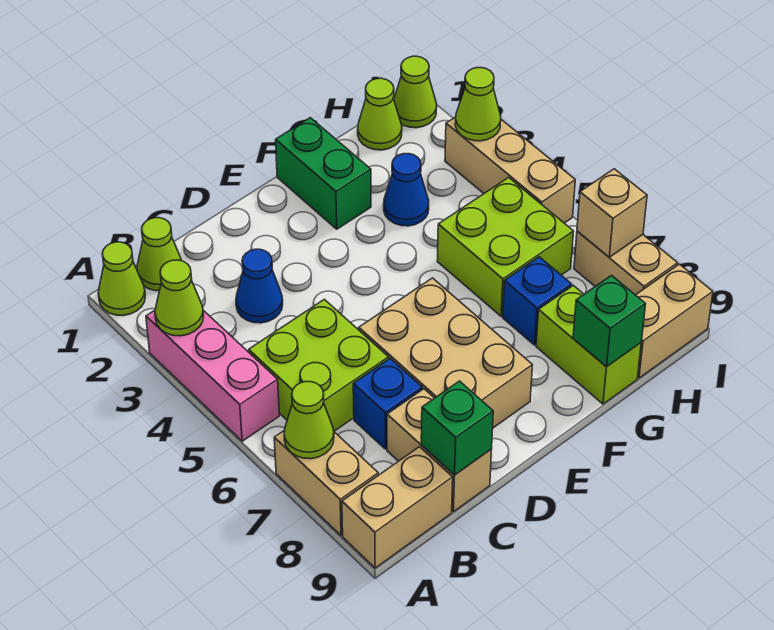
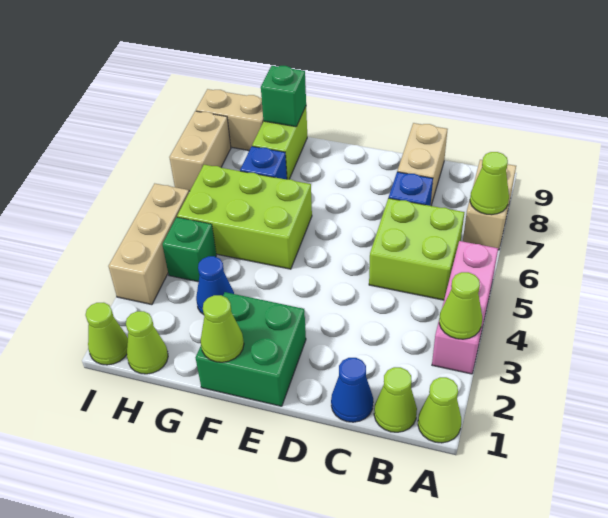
tan brick A9:B9 level 1 -> none
blue cone C3 level 1 -> blue cone C1 level 1
green brick C9 level 2 -> green brick H4 level 1
tan brick D6:E8 level 1 -> none
green brick F1:F2 level 1 -> green brick E1:F2 level 1
lime brick G5:H6 level 1 -> lime brick F5:H6 level 1
lime cone I3 level 2 -> lime cone F1 level 2
tan brick I7 level 2 -> none

